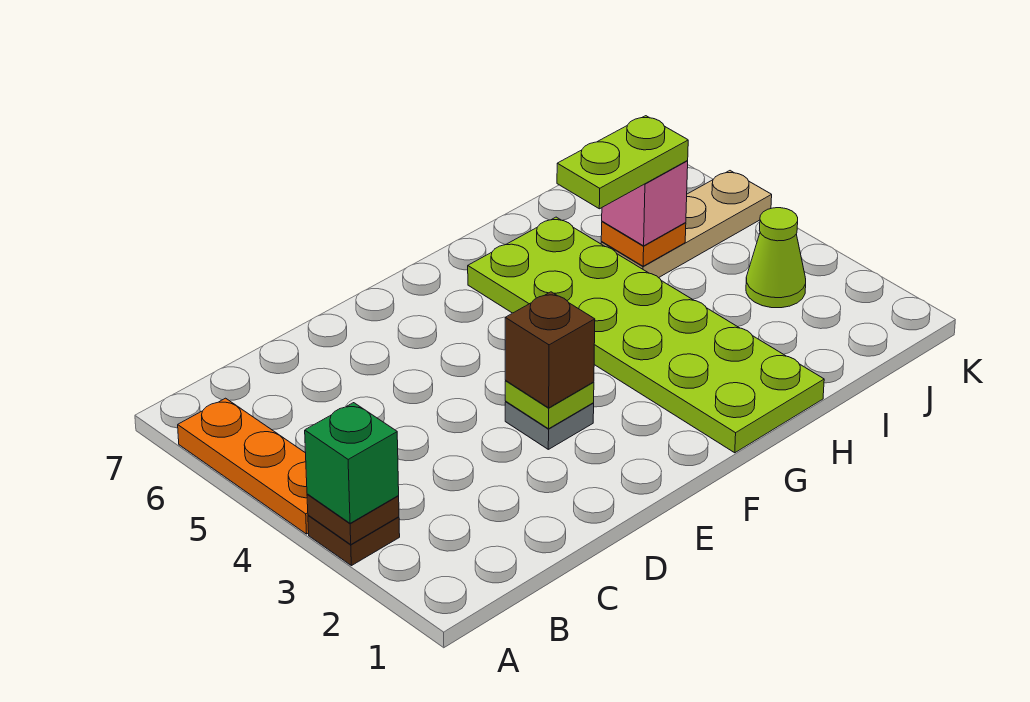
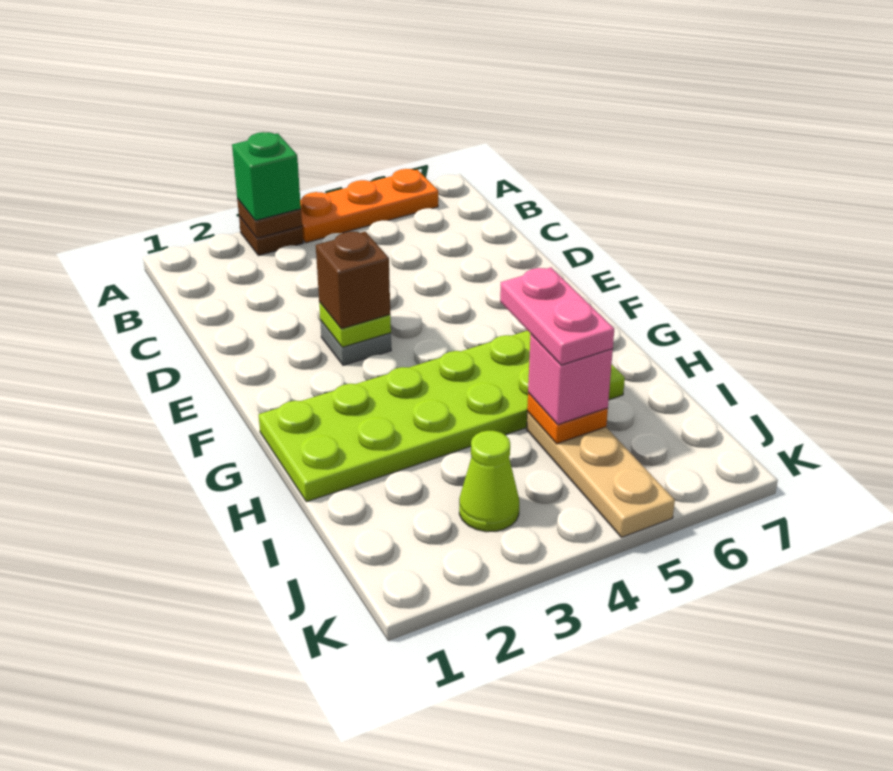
lime plate H5:I5 level 4 -> pink plate H5:I5 level 4

